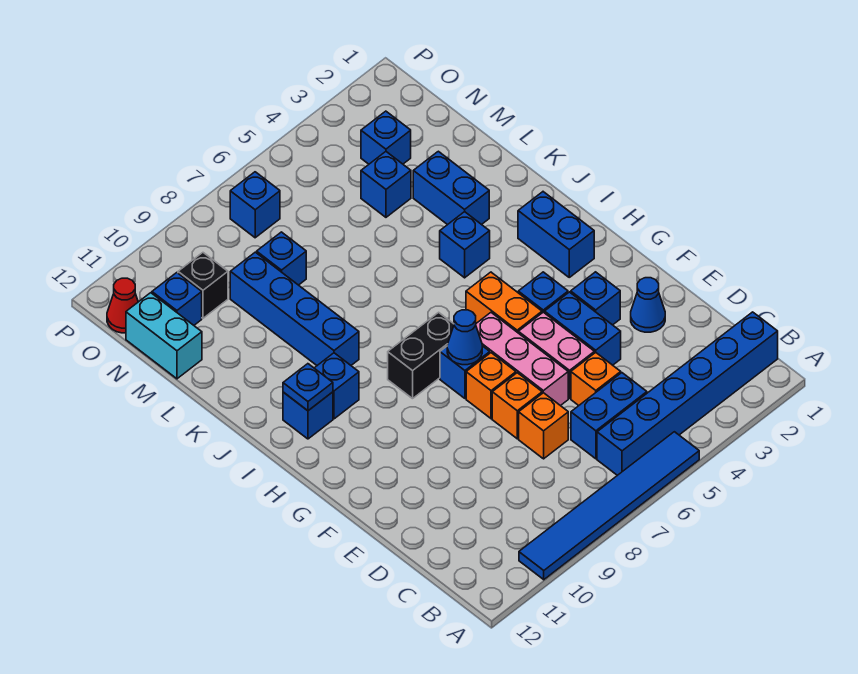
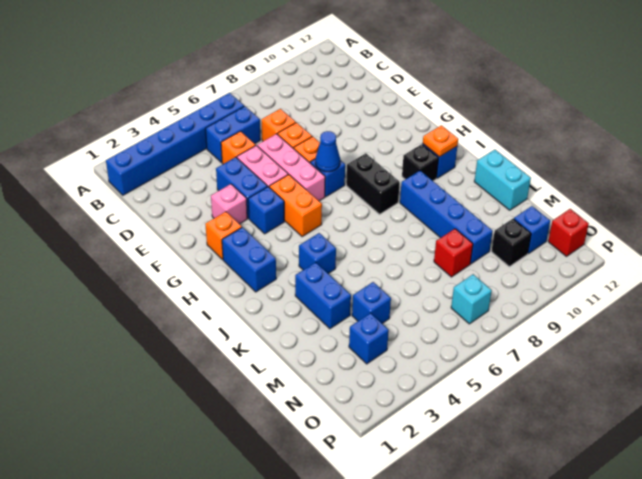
blue tile A5:A10 level 1 -> none
blue cone E2 level 1 -> none
blue brick F3 level 1 -> pink brick F3 level 1
none -> orange brick G2 level 1
black brick H7:H8 level 1 -> black brick H8:I8 level 1
blue brick I10 level 1 -> black brick I10 level 1
blue plate I11 level 2 -> orange plate I11 level 2
blue brick M8 level 1 -> red brick M8 level 1
cyan brick M12:N12 level 1 -> cyan brick K12:L12 level 1
blue brick O7 level 1 -> cyan brick O7 level 1
red cone O12 level 1 -> red brick O12 level 1

